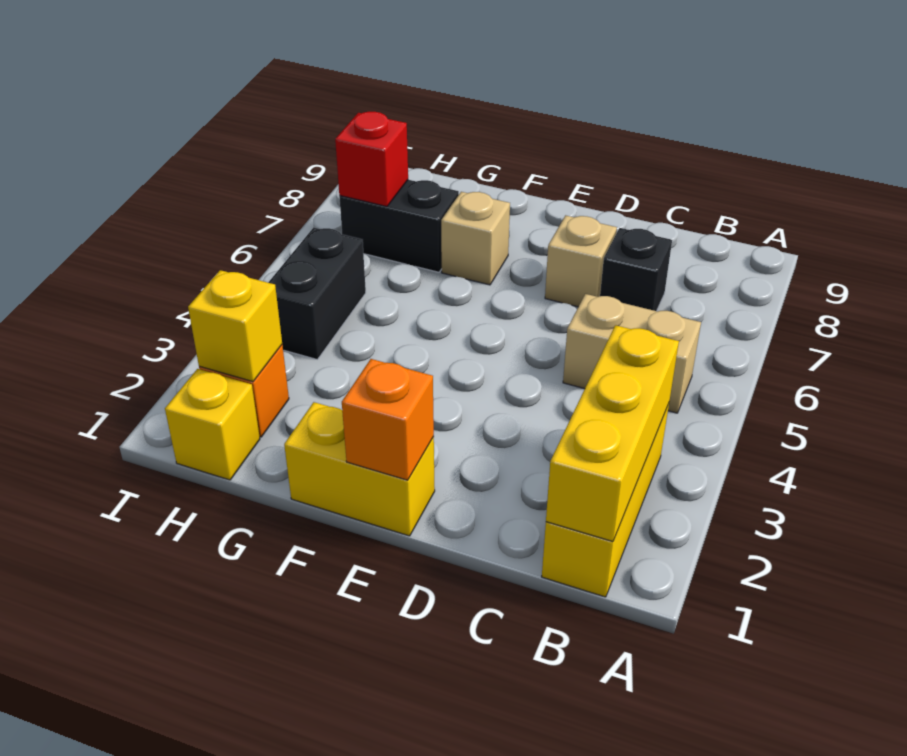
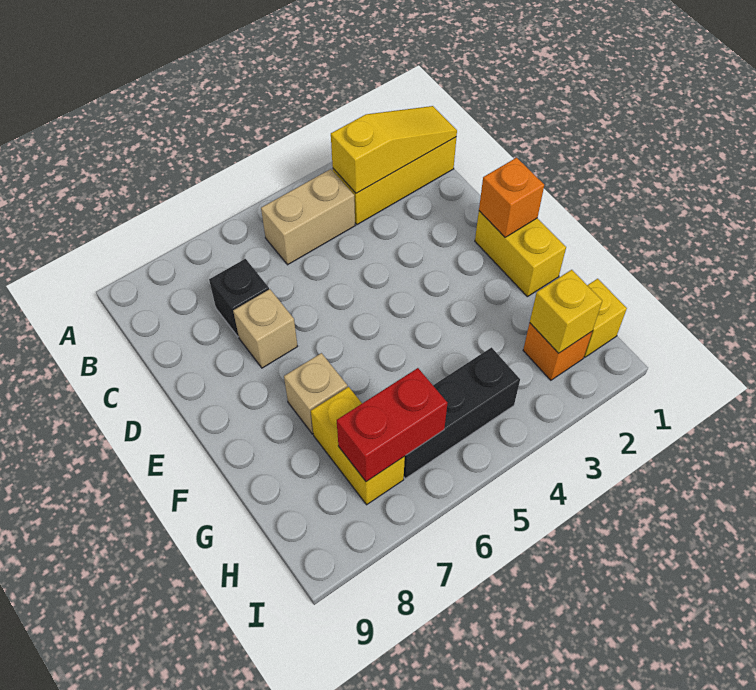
yellow brick B1:B3 level 2 -> yellow slope B1:B3 level 2 top 3
tan brick B5:C5 level 1 -> tan brick B4:B5 level 1
black brick G7:H7 level 1 -> yellow brick G7:H7 level 1
black brick H4:H5 level 1 -> black brick H4:H6 level 1
red brick H7 level 2 -> red brick H6:H7 level 2

